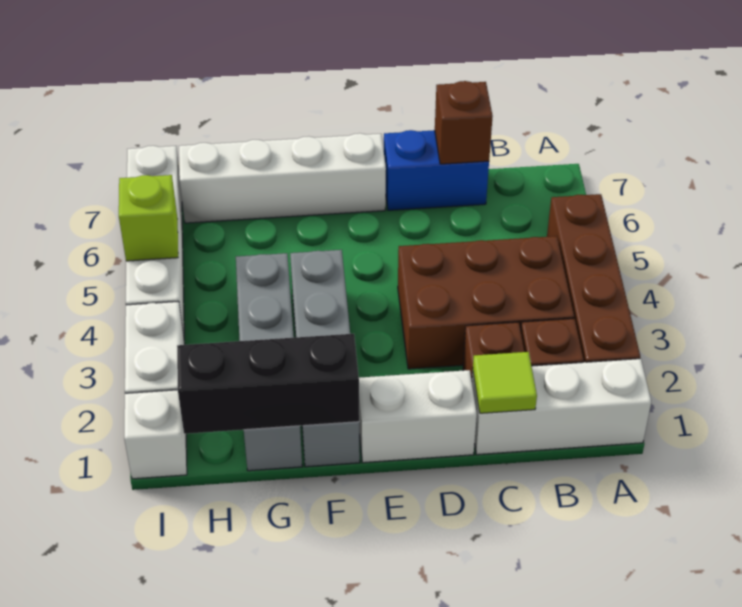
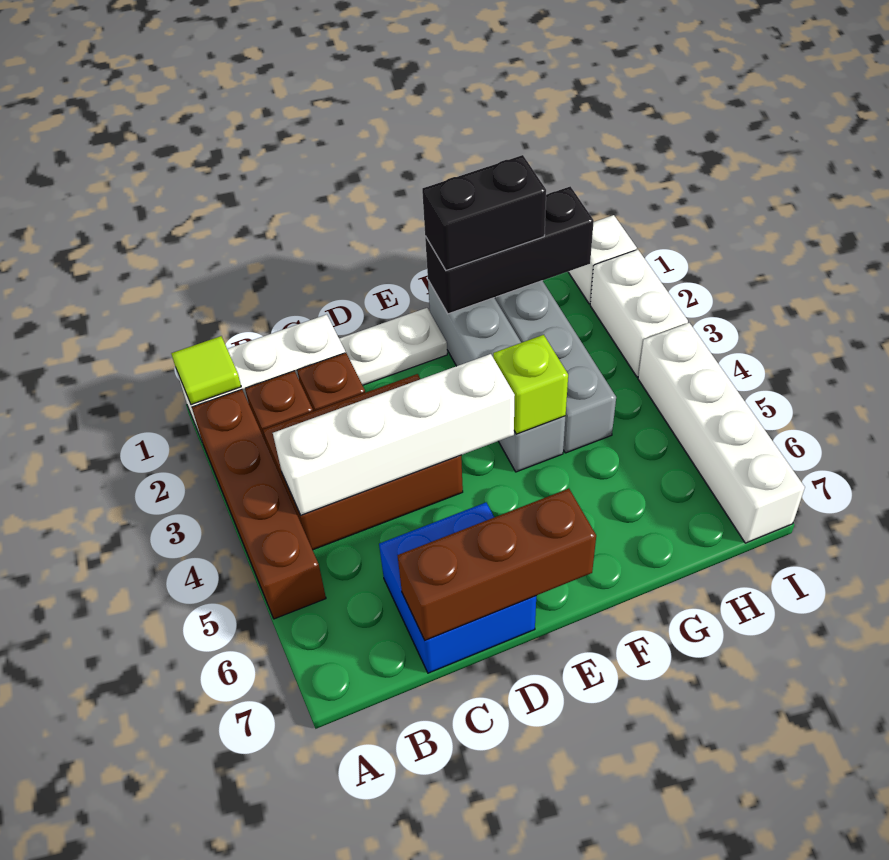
lime tile C1 level 2 -> lime tile A1 level 2
blue brick C7:D7 level 1 -> blue brick C6:D7 level 1
brown brick C7 level 2 -> brown brick C7:E7 level 2
white brick D1:E1 level 1 -> white plate D1:E1 level 1
white brick E7:H7 level 1 -> white brick B4:E4 level 2
none -> black brick F1:G1 level 3
lime brick I5 level 2 -> lime brick F4 level 2

